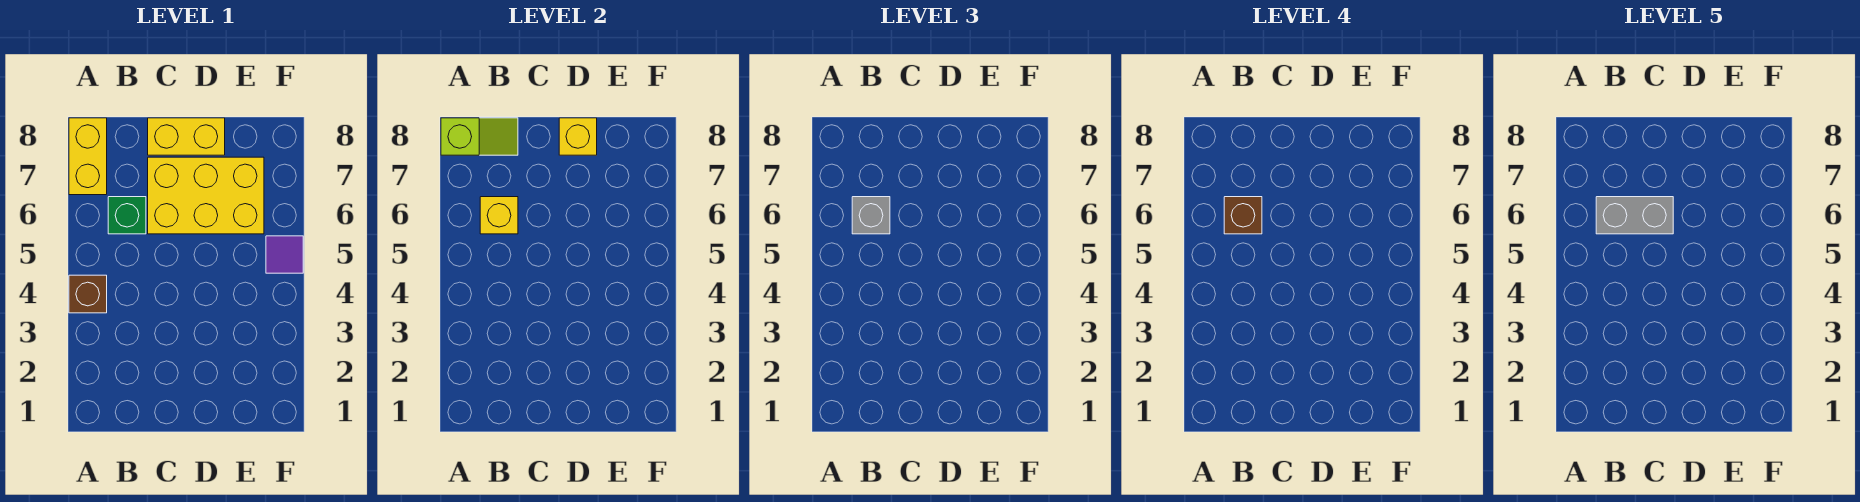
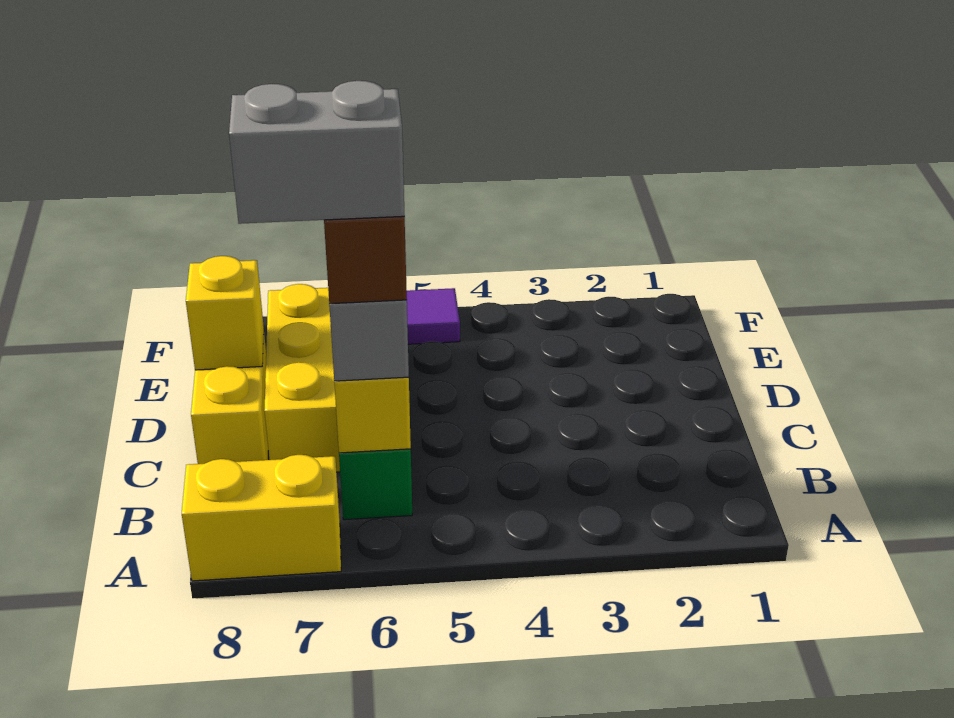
brown brick A4 level 1 -> none
lime slope A8:B8 level 2 top A -> none
grey brick B6:C6 level 5 -> grey brick B6:B7 level 5

